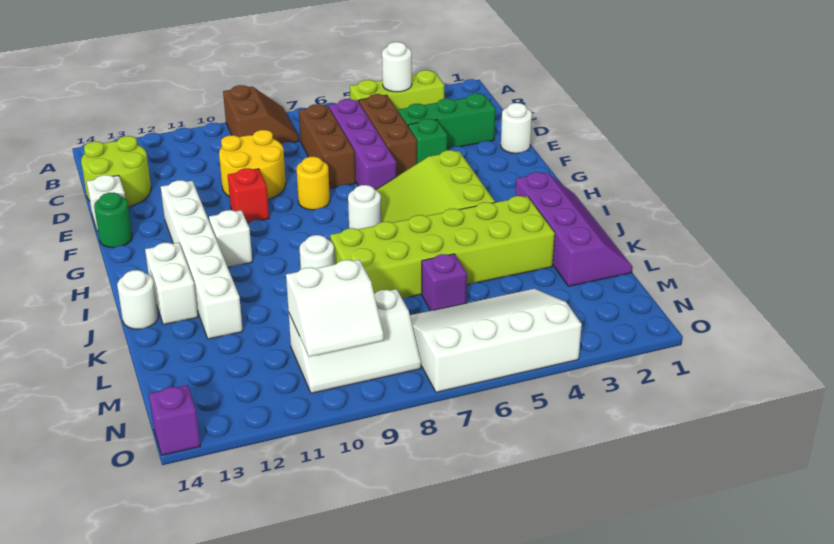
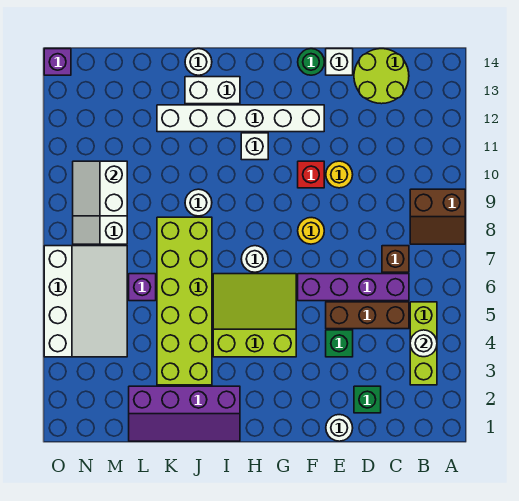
brown brick C7:E7 level 1 -> brown brick C7 level 1
green brick D2:D4 level 1 -> green brick D2 level 1
yellow round brick D9:E10 level 1 -> yellow round brick E10 level 1

